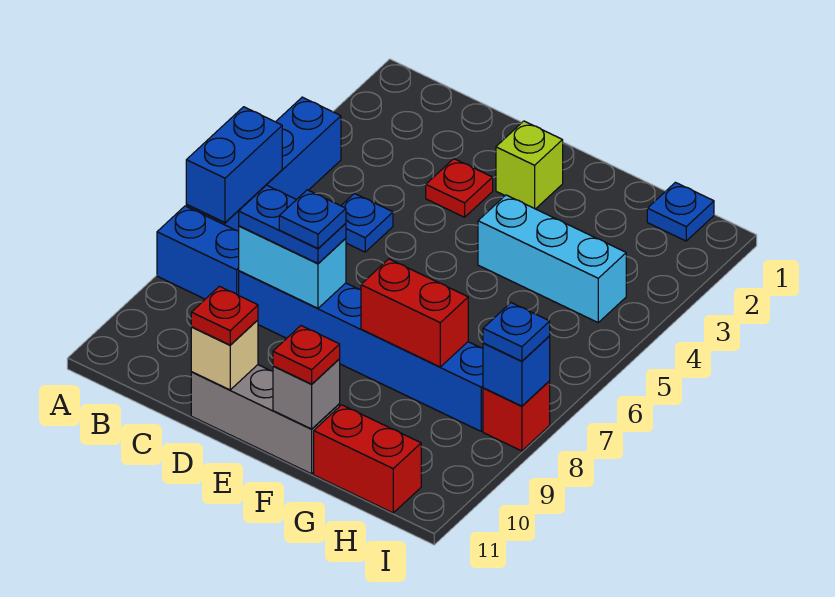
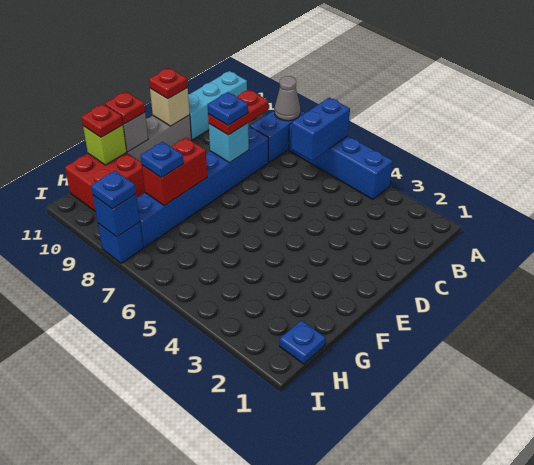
blue brick A6:A7 level 2 -> blue brick A6:B6 level 2
none -> grey cone A8 level 2
blue plate C5 level 1 -> blue plate G8 level 3
cyan brick C8:D8 level 2 -> cyan brick D8 level 2
blue plate C8:D8 level 3 -> red plate C8:D8 level 3
red plate D3 level 1 -> red plate G11 level 3
lime brick E2 level 1 -> lime brick G11 level 2
cyan brick F4:H4 level 1 -> cyan brick A11:C11 level 1
red brick G11:H11 level 1 -> red brick G10:H11 level 1
red brick I8 level 1 -> blue brick I8 level 1

